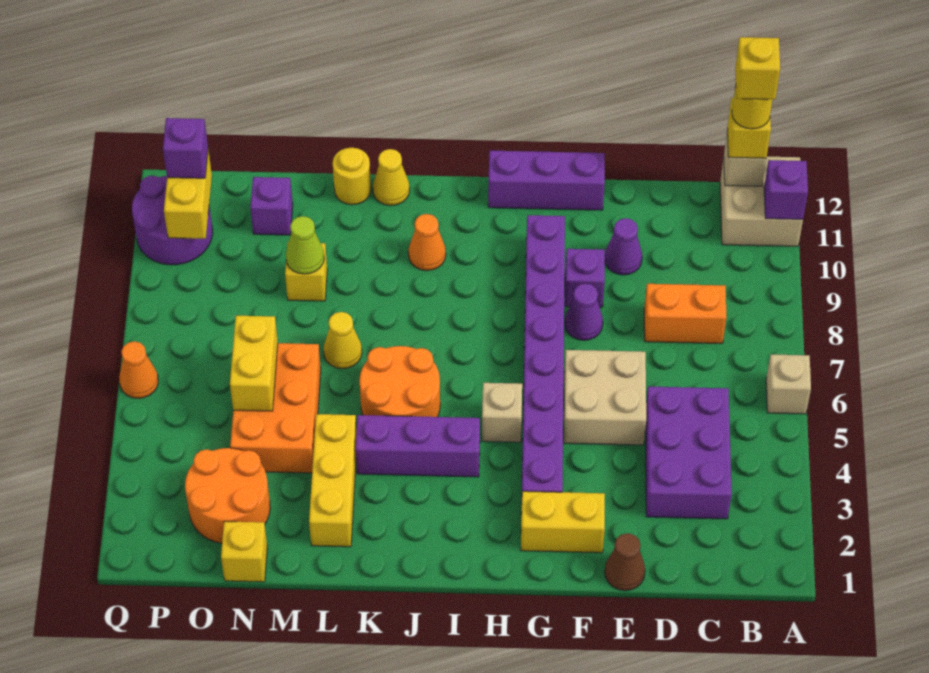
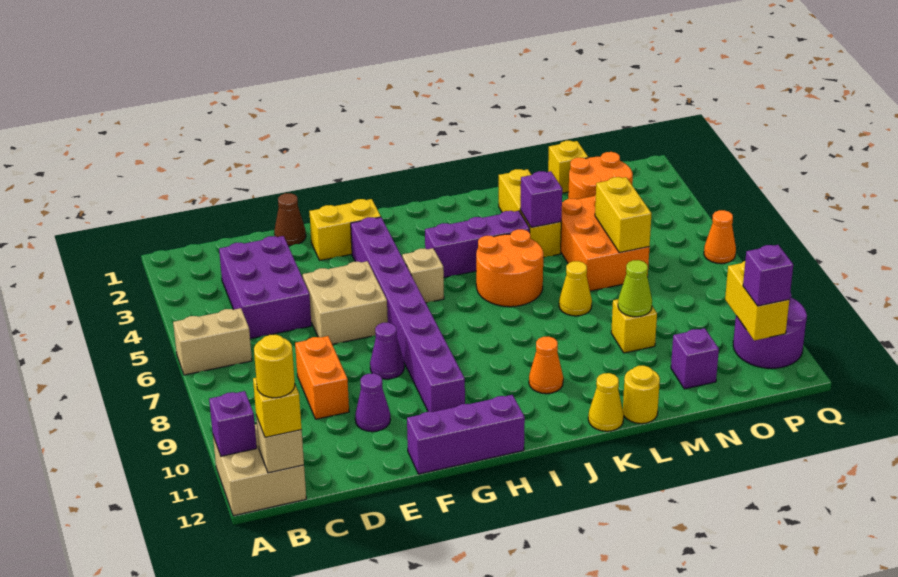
tan brick A6 level 1 -> tan brick A6:B6 level 1
yellow brick B12 level 5 -> none
orange brick C8:D8 level 1 -> orange brick D8:D9 level 1
purple brick F9 level 1 -> purple brick L4 level 2

